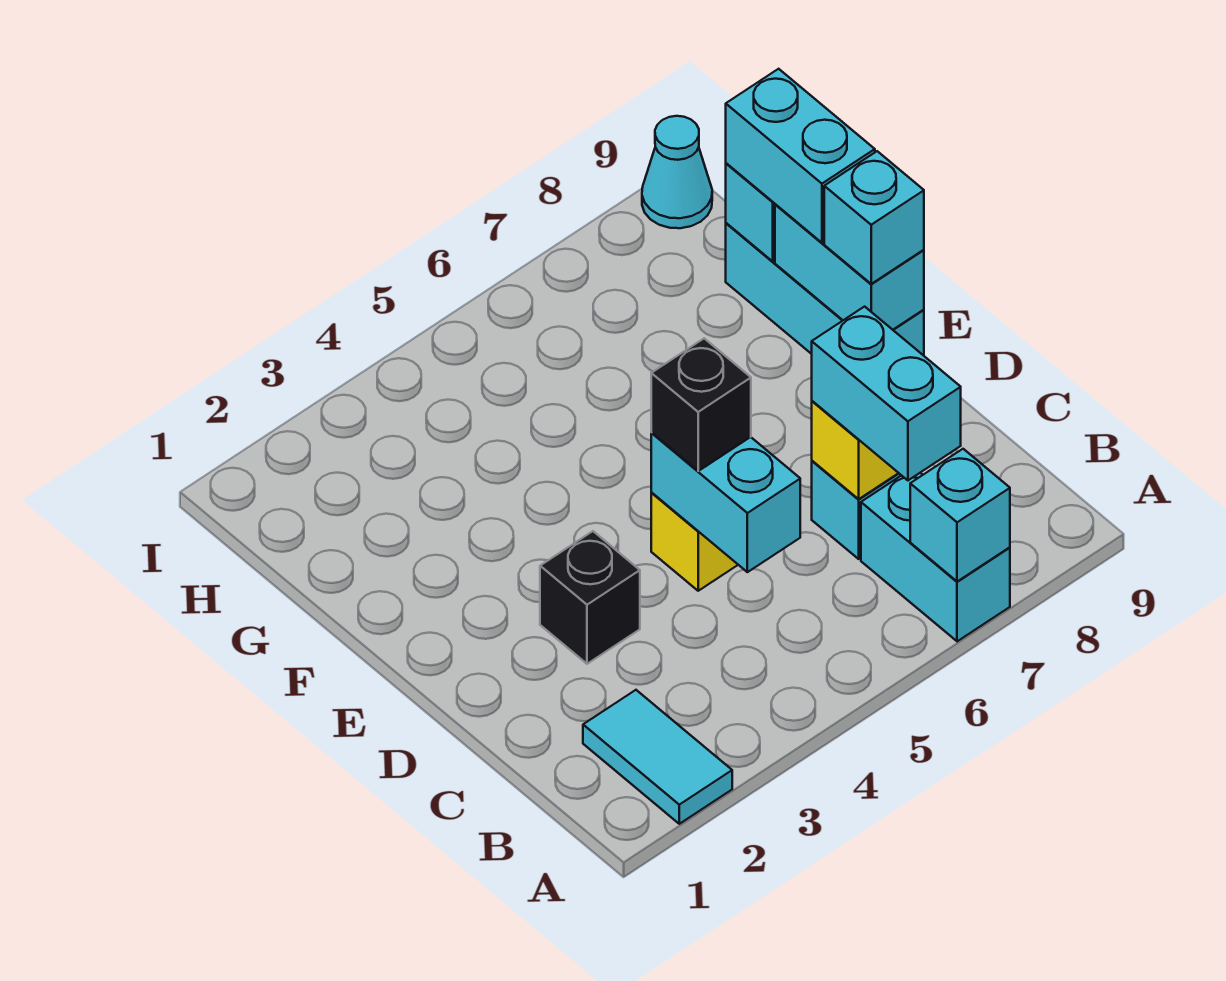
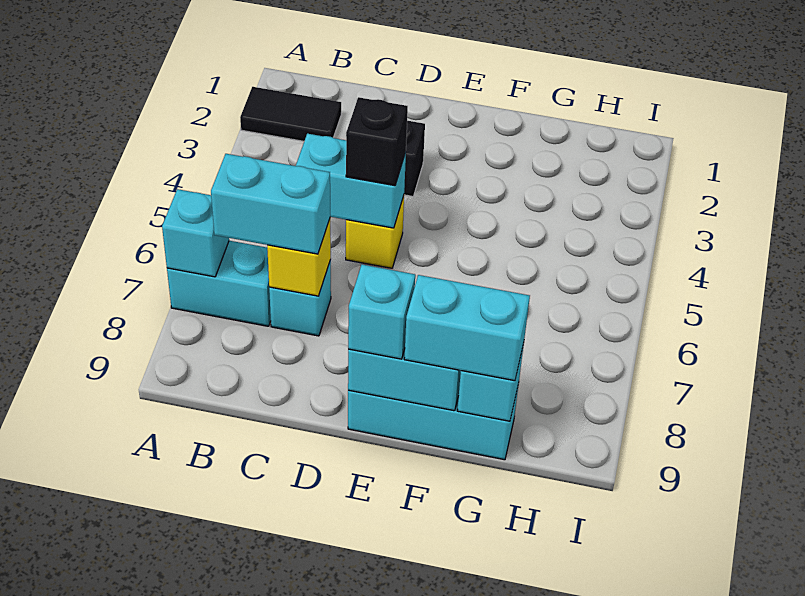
cyan tile A2:B2 level 1 -> black tile A2:B2 level 1
cyan cone I9 level 1 -> none

